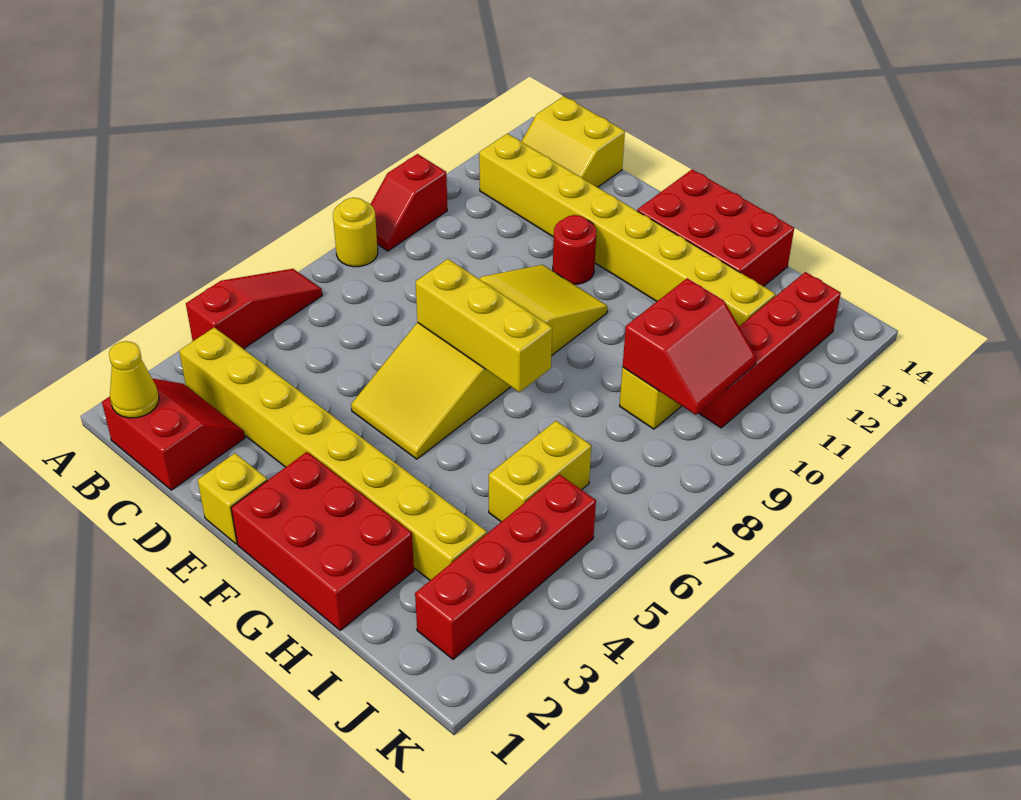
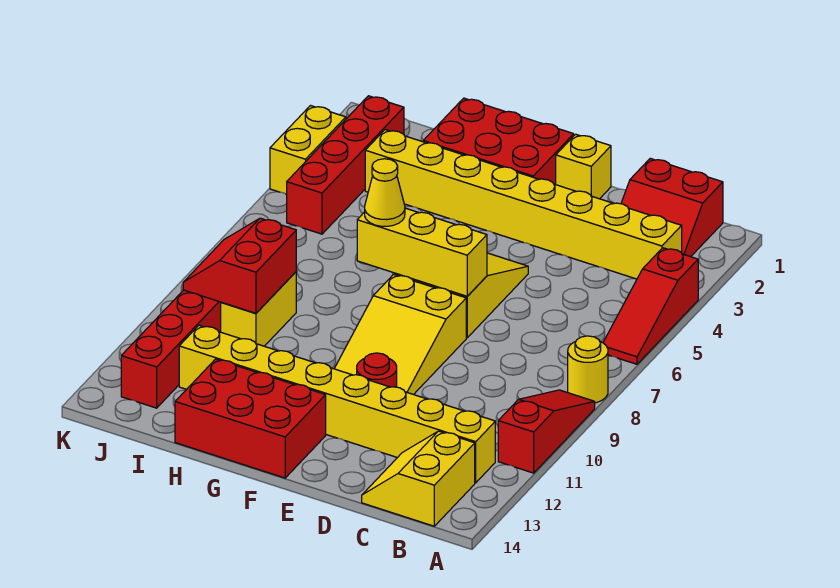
red slope A9:A10 level 1 top 10 -> red slope A9:A11 level 1 top 11
yellow cone B1 level 2 -> yellow cone G7 level 3
yellow slope B13:C14 level 1 top 14 -> yellow slope B13:C14 level 1 top B
yellow brick I5:I6 level 1 -> yellow brick K3:K4 level 1

